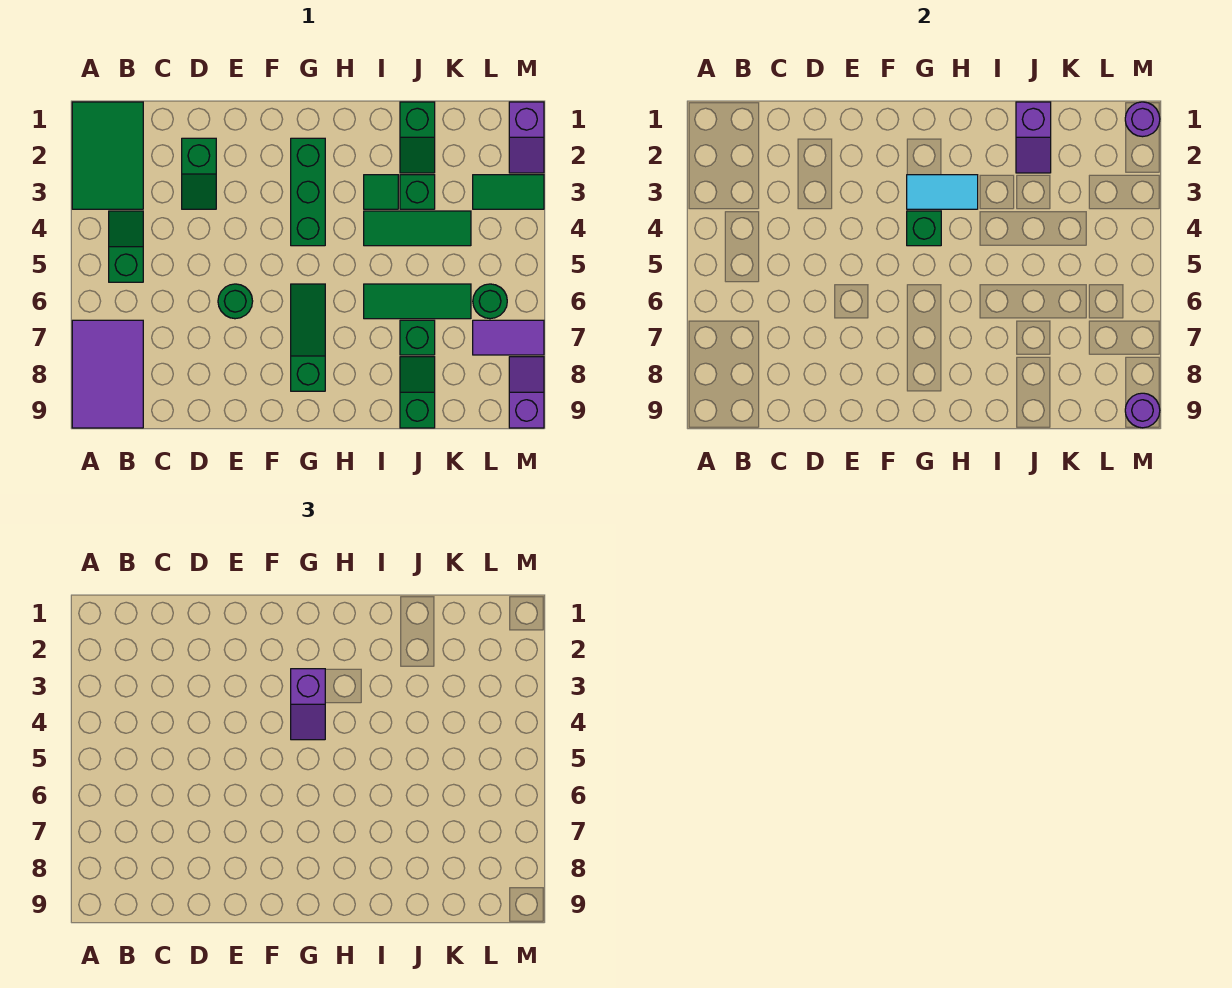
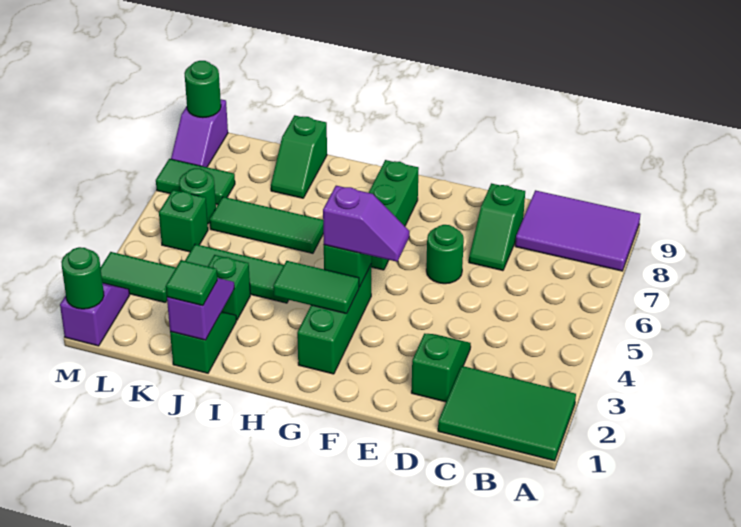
green tile A1:B3 level 1 -> green tile A1:C2 level 1
purple tile A7:B9 level 1 -> purple tile A8:C9 level 1
green slope B4:B5 level 1 top 5 -> green slope D7:D8 level 1 top 8
cyan tile G3:H3 level 2 -> green tile G3:H3 level 2
purple slope G3:G4 level 3 top 3 -> purple slope F4:G4 level 3 top G
green slope G6:G8 level 1 top 8 -> green brick G6:G8 level 1
green tile I3 level 1 -> green tile J1 level 3
green brick J7 level 1 -> green brick L5 level 1
purple tile L7:M7 level 1 -> green tile L7:M7 level 1
purple round brick M1 level 2 -> green round brick M1 level 2
purple round brick M9 level 2 -> green round brick M9 level 2

